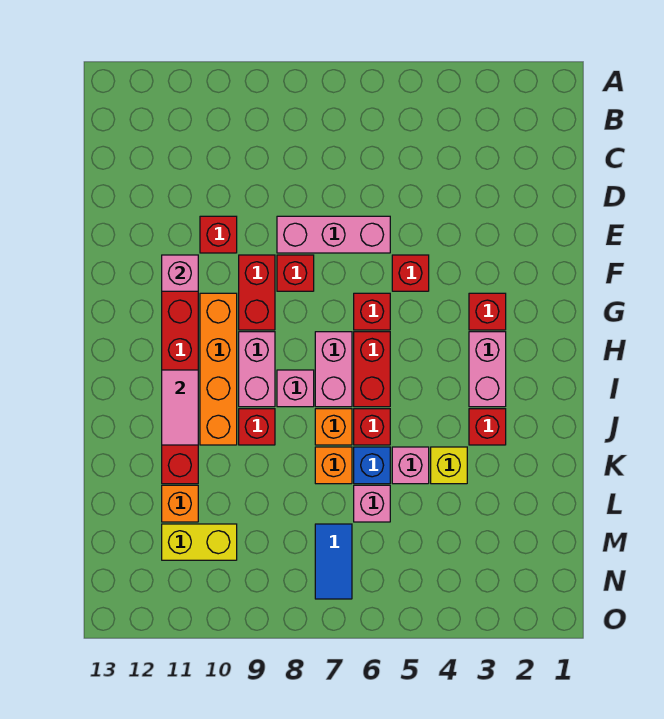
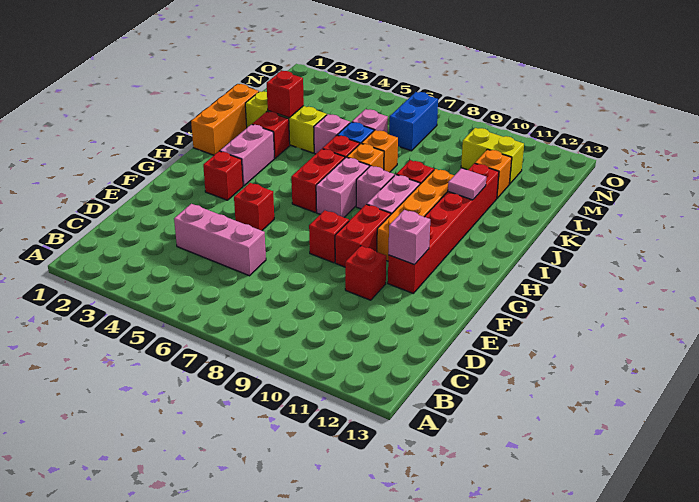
pink brick E6:E8 level 1 -> pink brick D4:D6 level 1
red brick G6 level 1 -> red brick K3 level 2
none -> orange brick I1:K1 level 1
pink tile I11:J11 level 2 -> pink tile J11 level 2
yellow brick K4 level 1 -> yellow brick K2:K4 level 1
blue tile M7:N7 level 1 -> blue brick M7:N7 level 1

